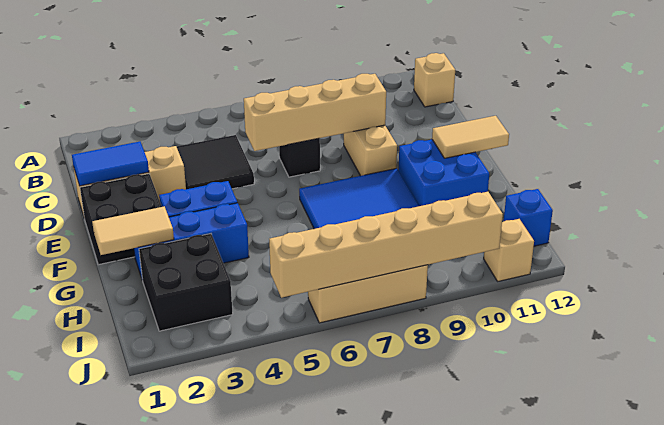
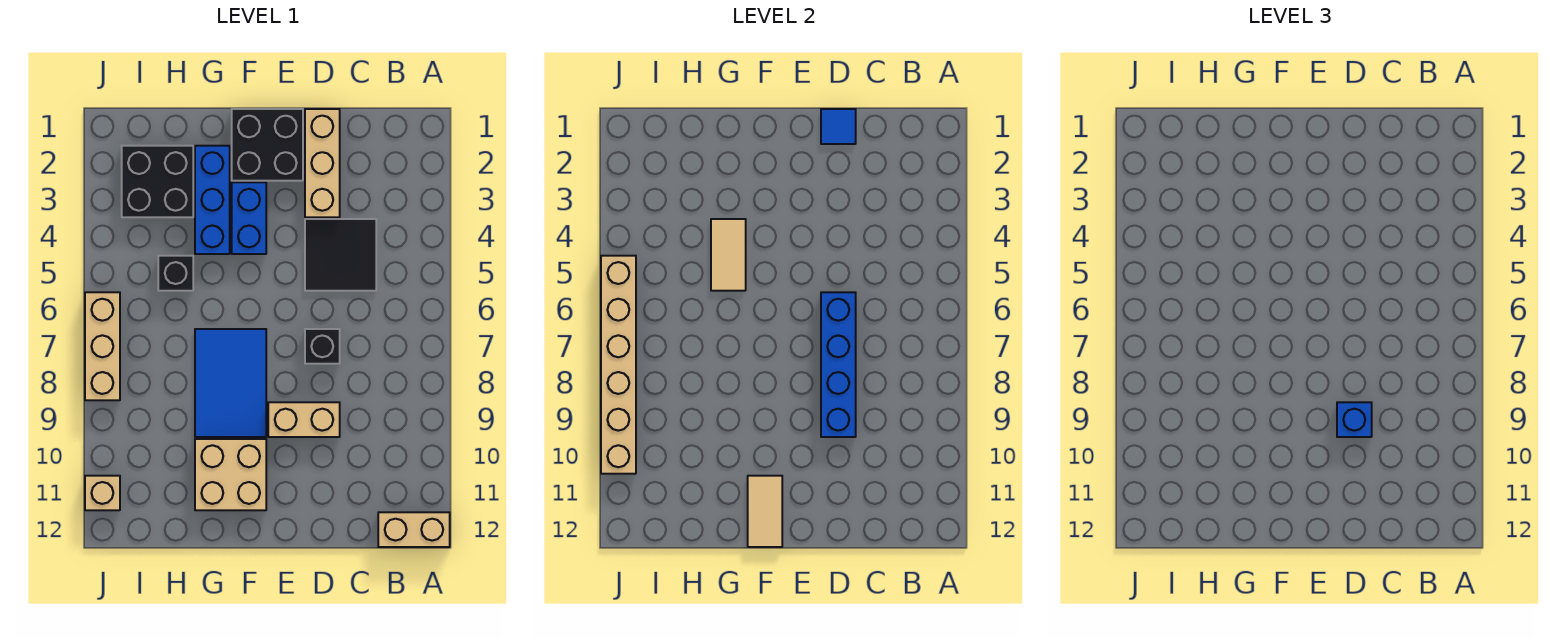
tan brick B12 level 1 -> tan brick A12:B12 level 1
blue tile D1:D2 level 2 -> blue tile D1 level 2
tan brick D6:D9 level 2 -> blue brick D6:D9 level 2
blue brick F10:G11 level 1 -> tan brick F10:G11 level 1
tan tile G1:G2 level 2 -> tan tile G4:G5 level 2
none -> black brick H5 level 1
blue brick I12 level 1 -> blue brick D9 level 3

